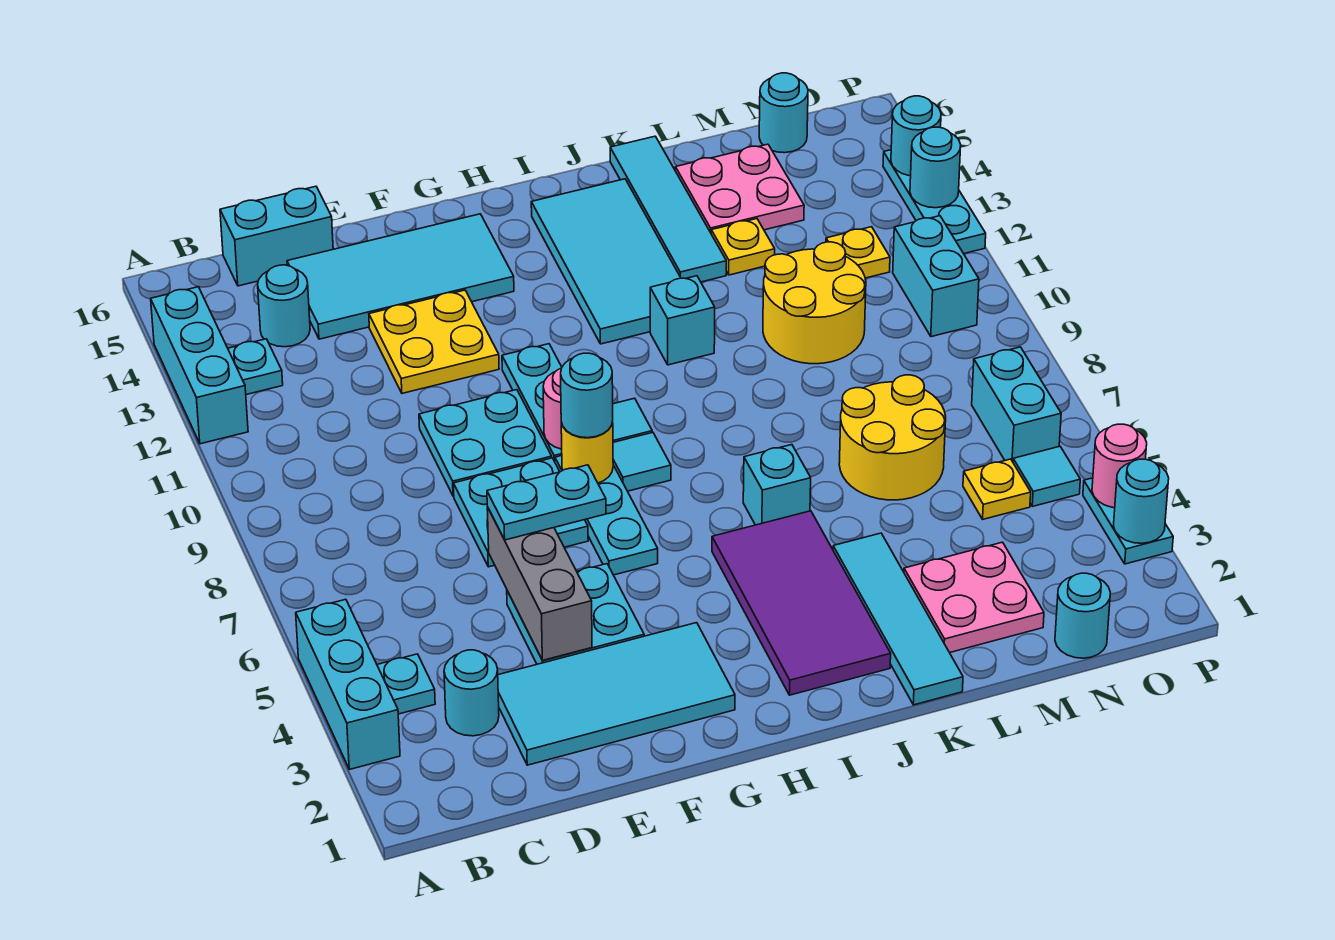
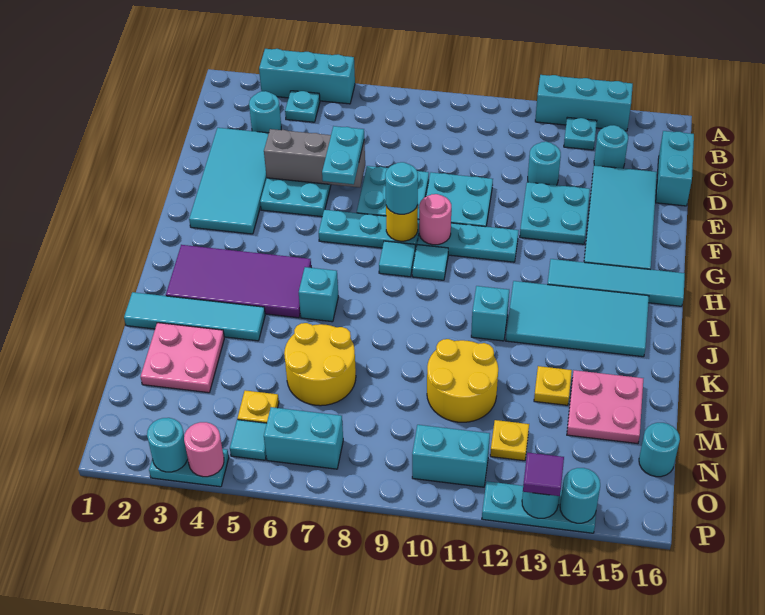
yellow plate E12:F13 level 1 -> cyan plate E12:F13 level 1
cyan tile K13:K16 level 1 -> cyan tile H13:H16 level 1
cyan round brick N1 level 1 -> cyan round brick D12 level 1
none -> purple tile P13 level 3

